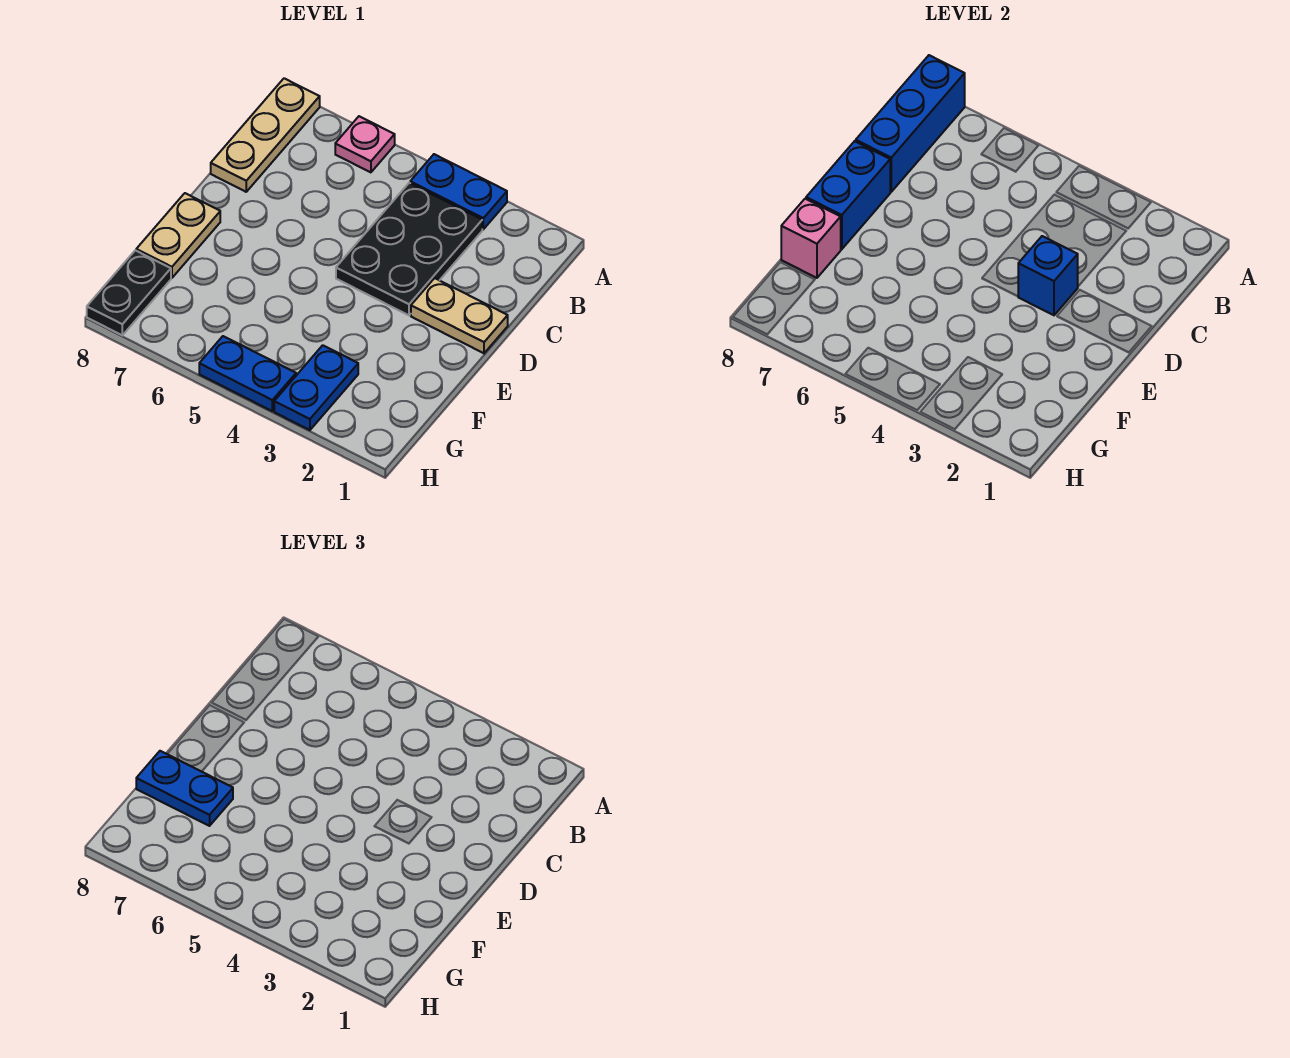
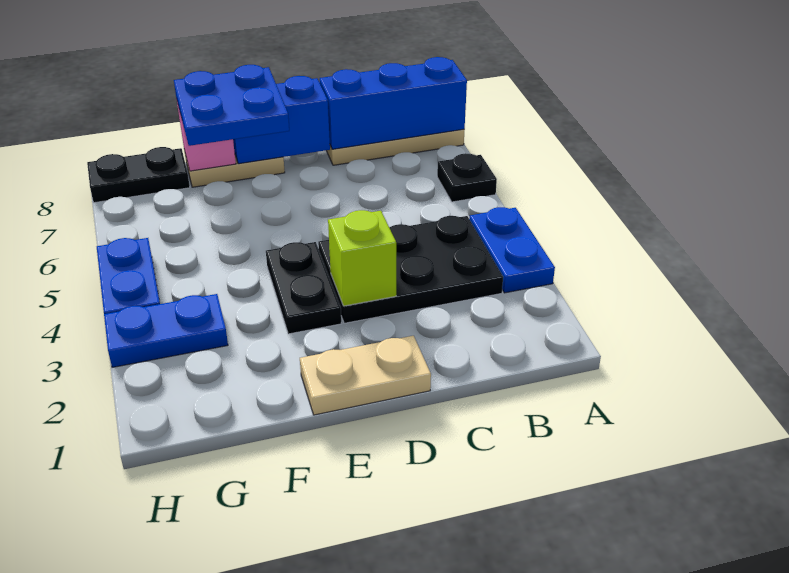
pink plate A6 level 1 -> black plate A6 level 1
tan plate D1:D2 level 1 -> tan plate D1:E1 level 1
blue brick D3 level 2 -> lime brick D3 level 2
none -> black plate E3:E4 level 1
blue plate F7:F8 level 3 -> blue plate E7:F8 level 3

